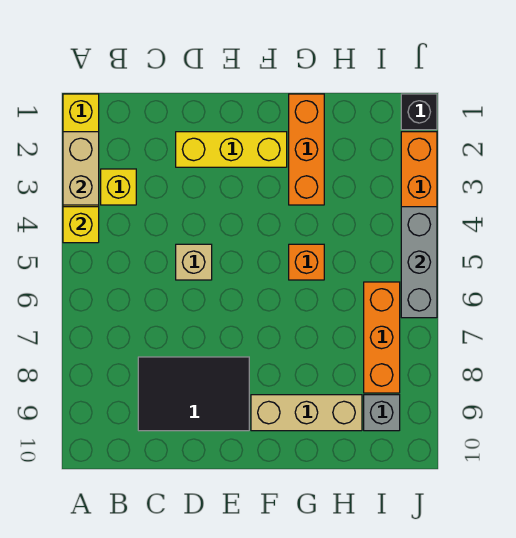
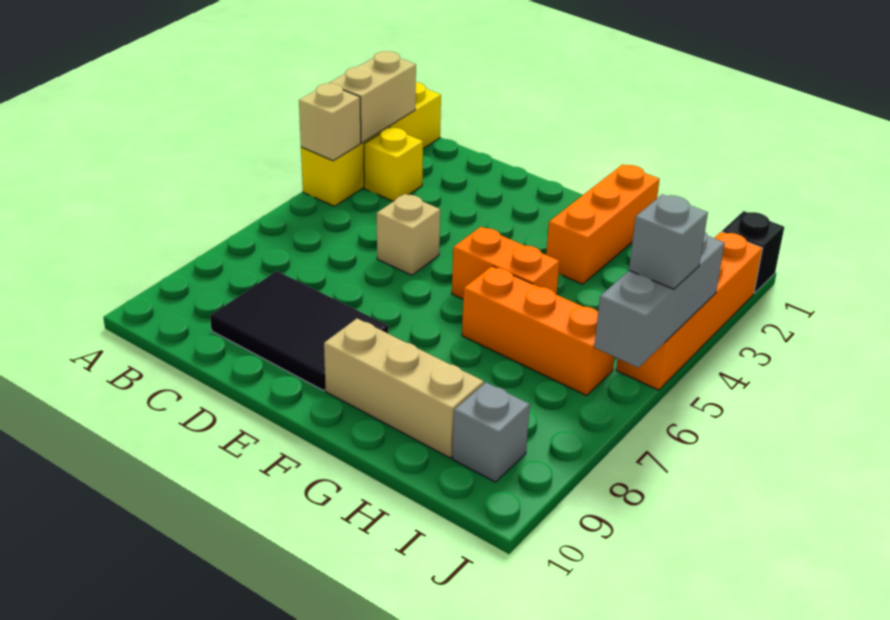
yellow brick A4 level 2 -> tan brick A4 level 2
yellow brick D2:F2 level 1 -> none
orange brick G5 level 1 -> orange brick F5:G5 level 1
orange brick I6:I8 level 1 -> orange brick G6:I6 level 1
none -> grey brick J5 level 3

